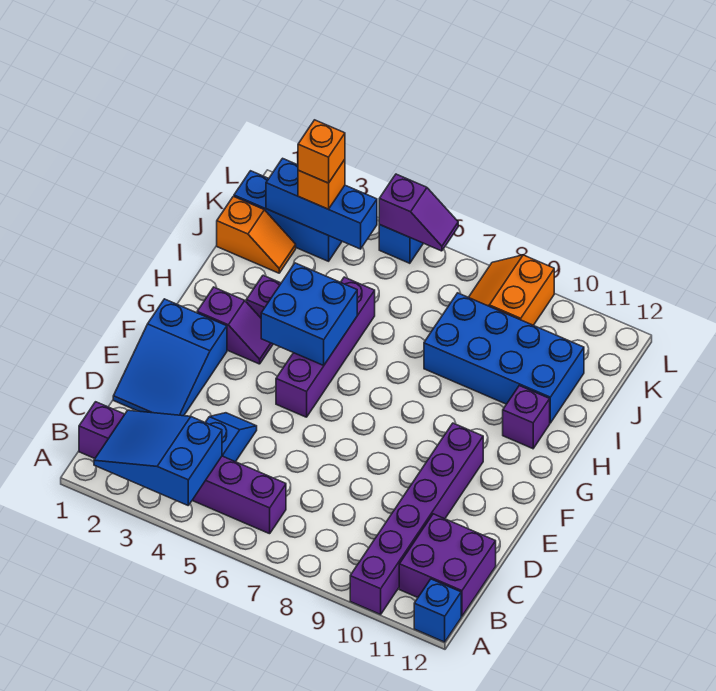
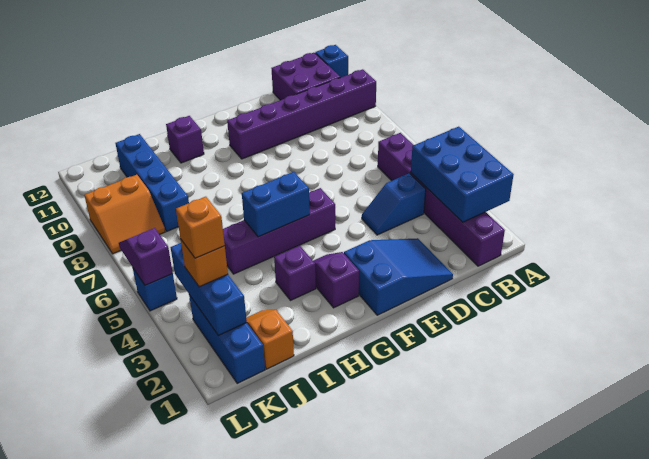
blue slope A2:B4 level 2 top 4 -> blue brick A2:B4 level 2
blue brick G4:H5 level 2 -> blue brick G5:H5 level 2
blue brick I8:J11 level 1 -> blue brick J8:J11 level 1

